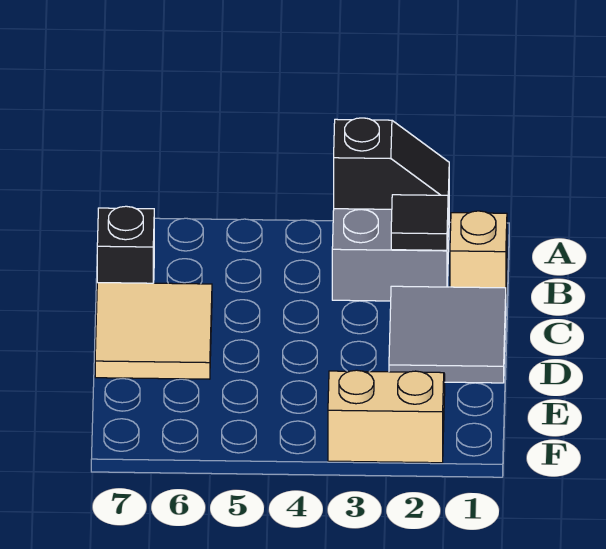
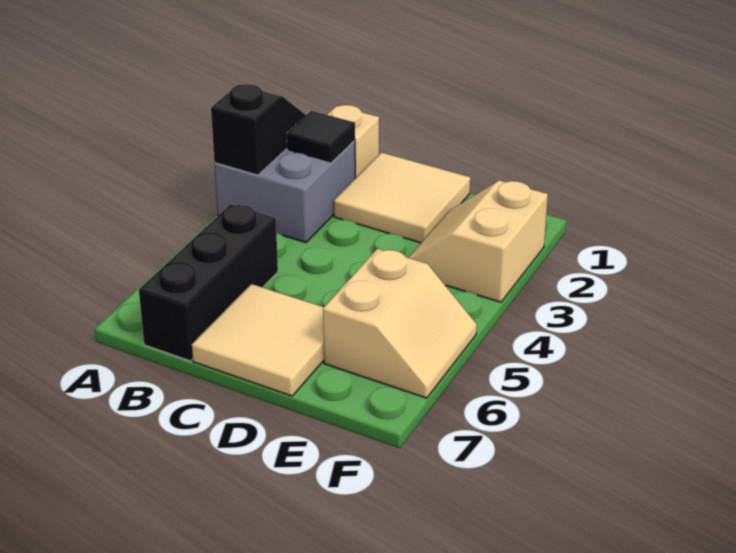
black brick B7 level 1 -> black brick B5:B7 level 1
grey tile C1:D2 level 1 -> tan tile C1:D2 level 1
none -> tan slope E5:F6 level 1 top E

